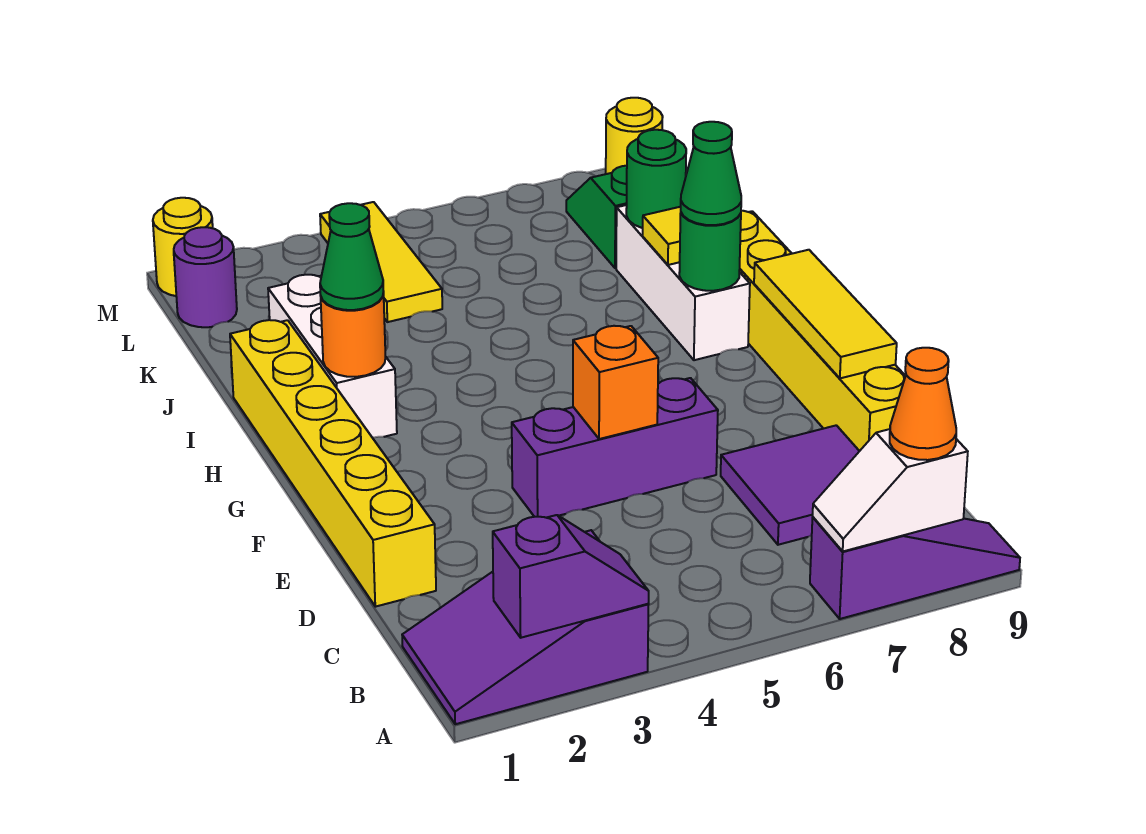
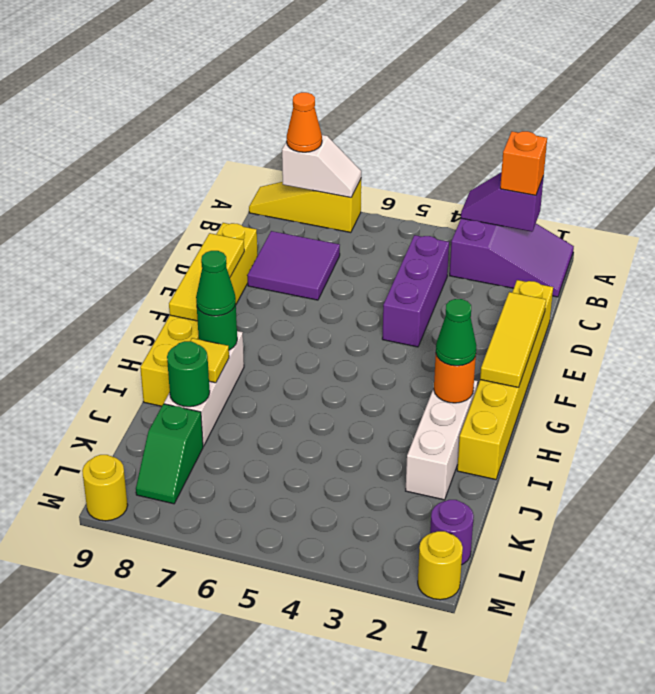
purple slope A7:A9 level 1 top 7 -> yellow slope A7:A9 level 1 top 7
purple brick E4:E6 level 1 -> purple brick C4:E4 level 1
orange brick E5 level 2 -> orange brick A2 level 3
yellow tile K4:M4 level 1 -> yellow tile E1:G1 level 2

